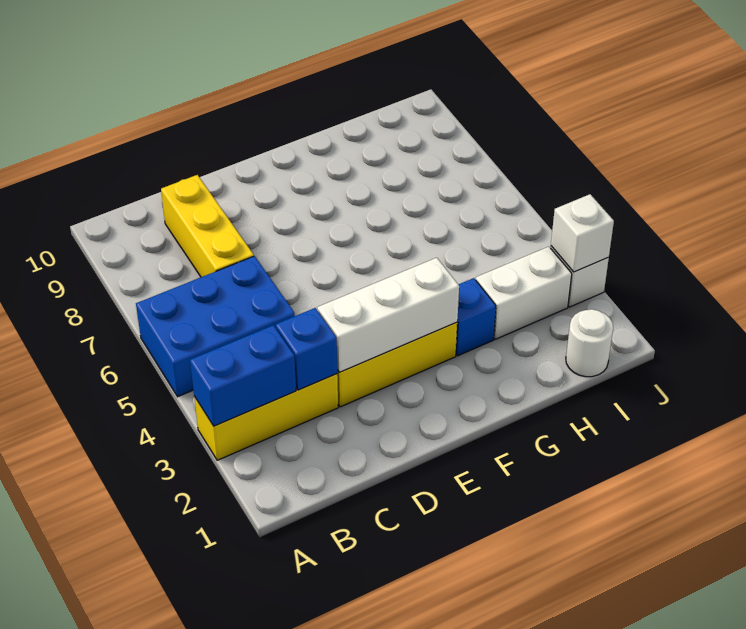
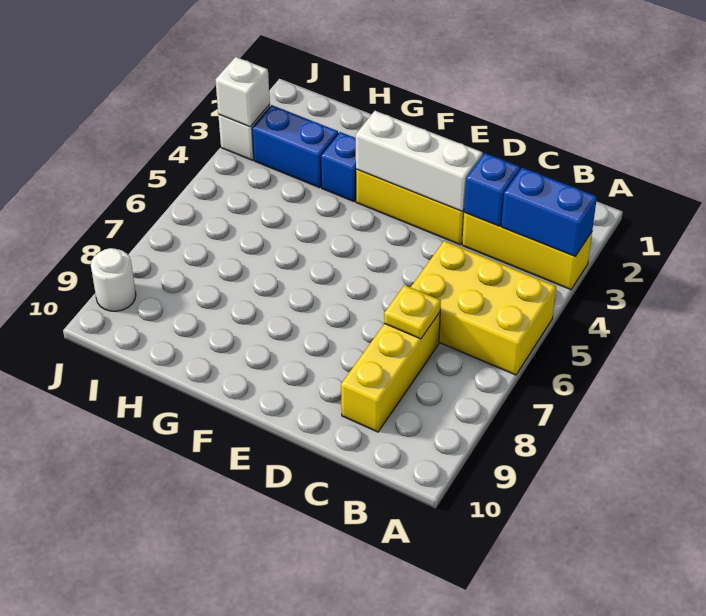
blue brick A5:C6 level 1 -> yellow brick A5:C6 level 1
none -> yellow plate C7 level 2
white brick H3:I3 level 1 -> blue brick H3:I3 level 1
white round brick I1 level 1 -> white round brick J9 level 1

